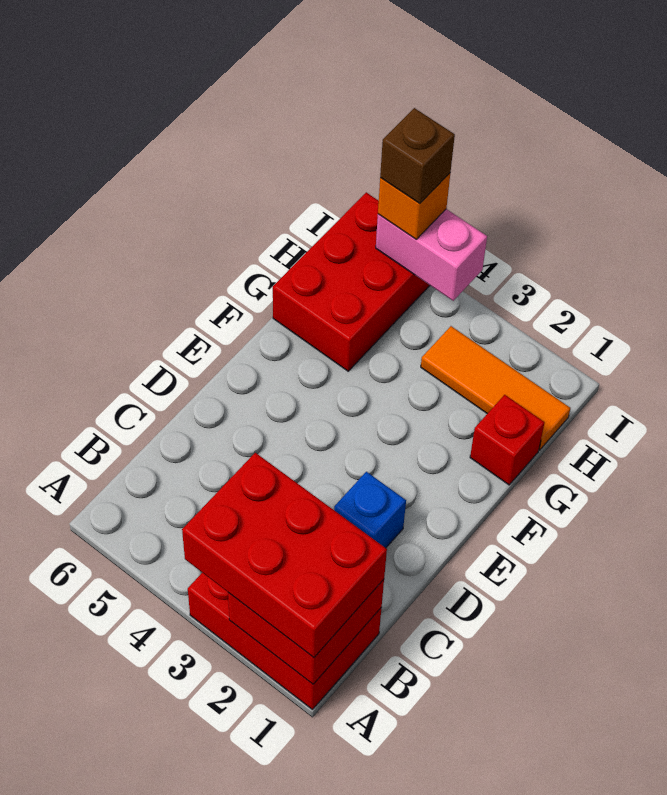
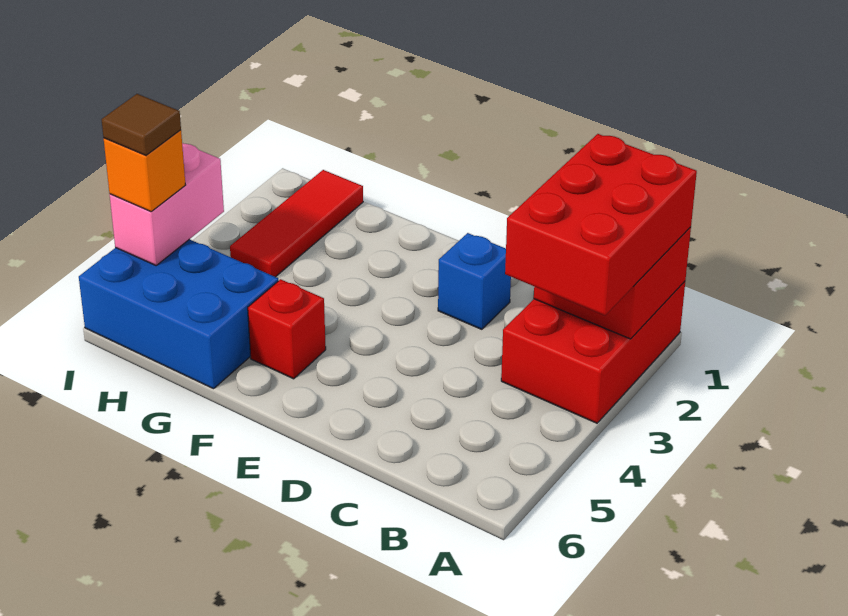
red brick G1 level 1 -> red brick F5 level 1
red brick G5:I6 level 1 -> blue brick G5:I6 level 1
orange tile H1:H3 level 1 -> red tile H1:H3 level 1
brown brick I5 level 4 -> brown tile I5 level 4

